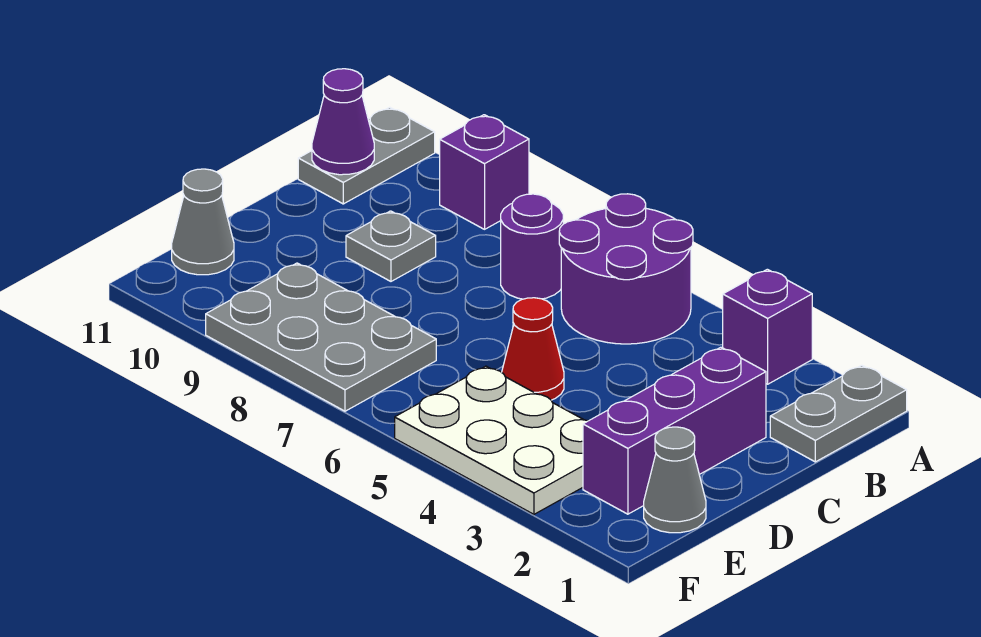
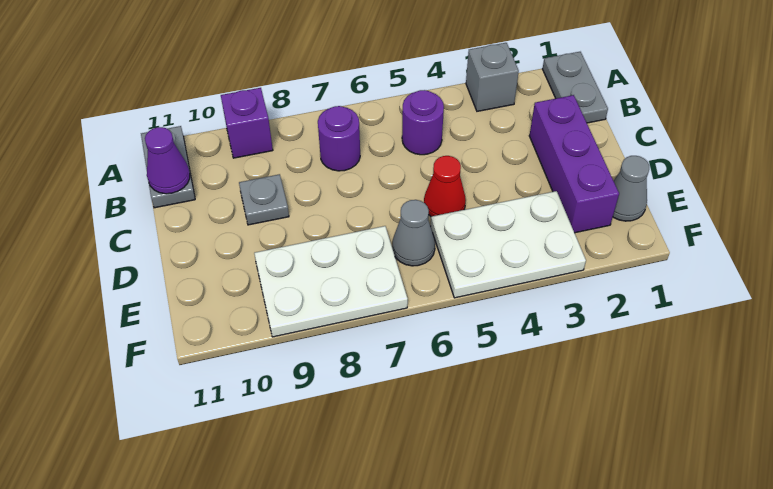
purple brick A3 level 1 -> grey brick A3 level 1
purple round brick A5:B6 level 1 -> purple round brick B5 level 1
grey plate E7:F9 level 1 -> white plate E7:F9 level 1
grey cone E11 level 1 -> grey cone E6 level 1

